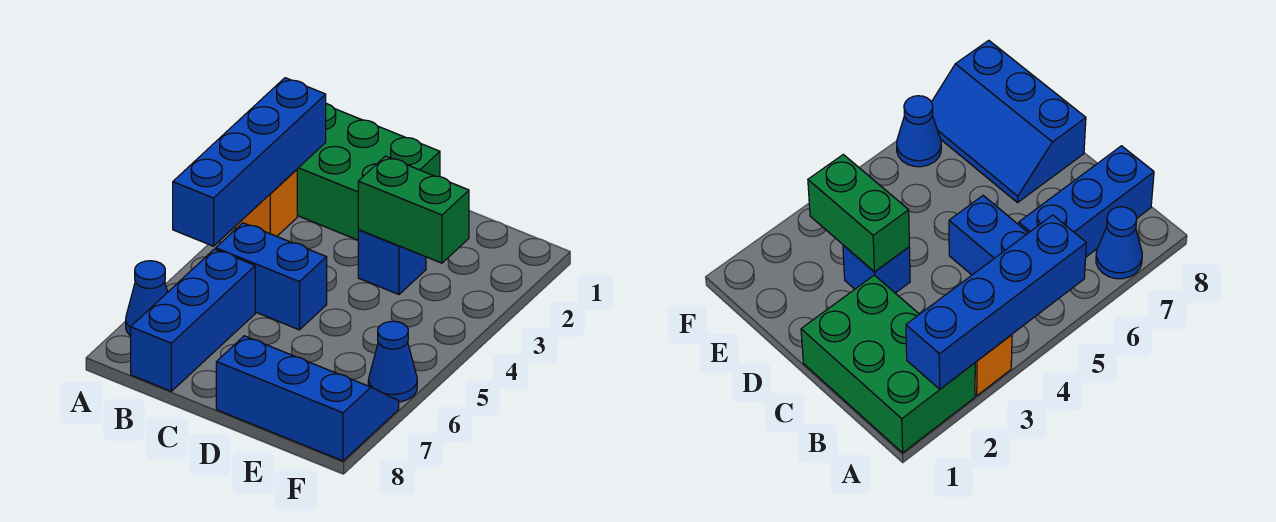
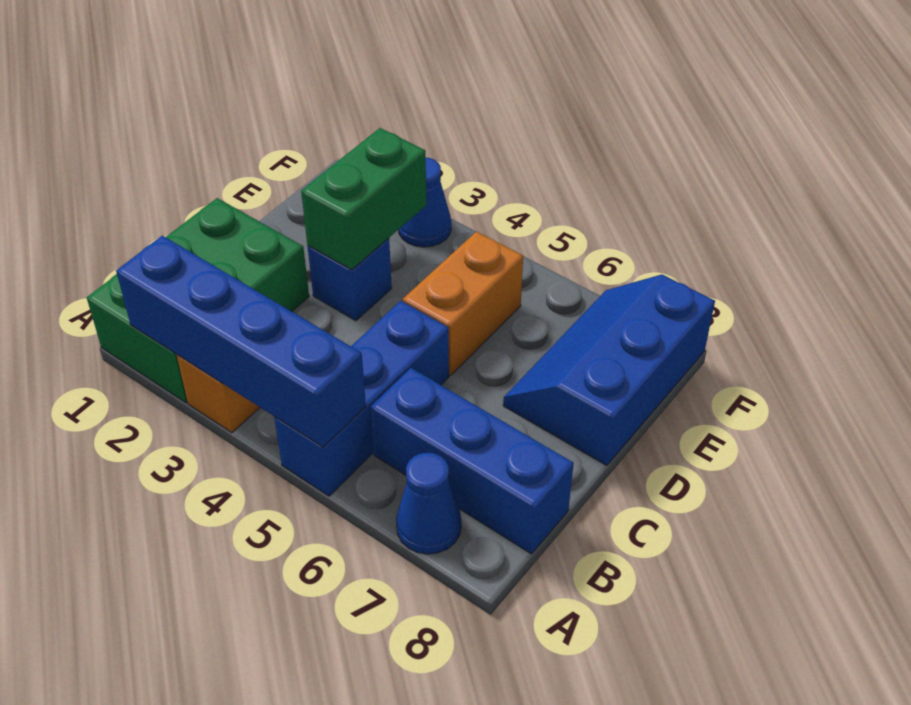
blue brick B5:C5 level 1 -> blue brick A5:C5 level 1
none -> orange brick D5:E5 level 1
blue cone F6 level 1 -> blue cone F3 level 1

